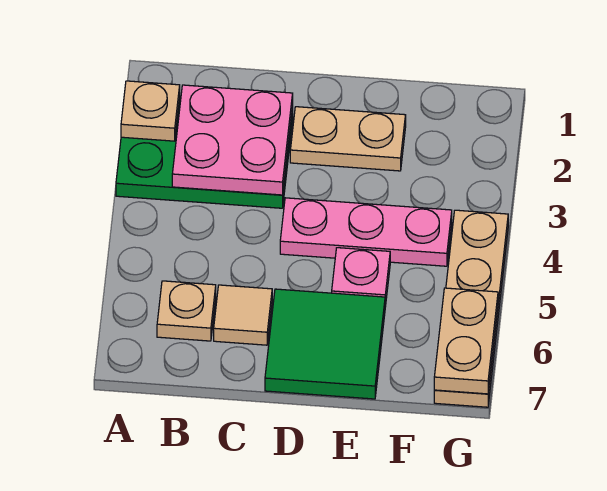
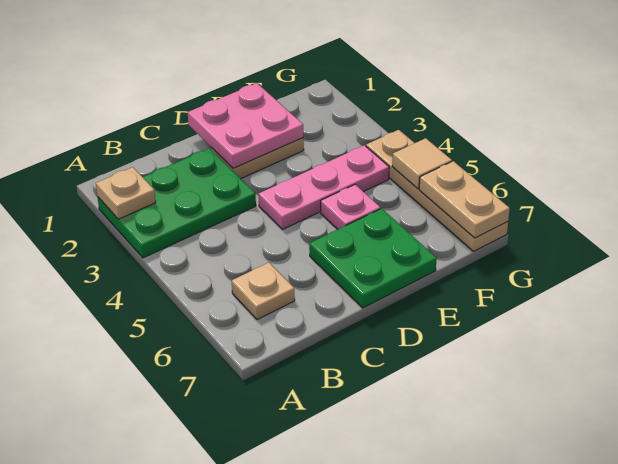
pink plate B2:C3 level 2 -> pink plate D1:E2 level 2
tan tile C6 level 1 -> tan tile G5 level 2
green tile D6:E7 level 1 -> green plate D6:E7 level 1

